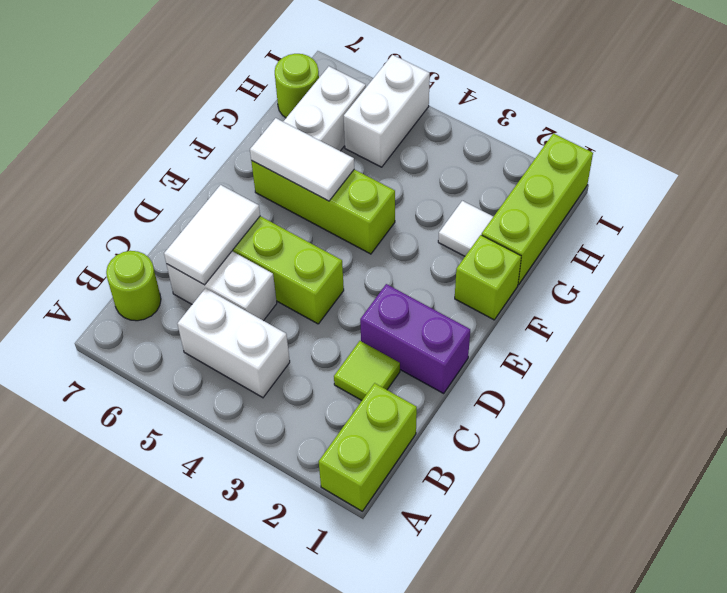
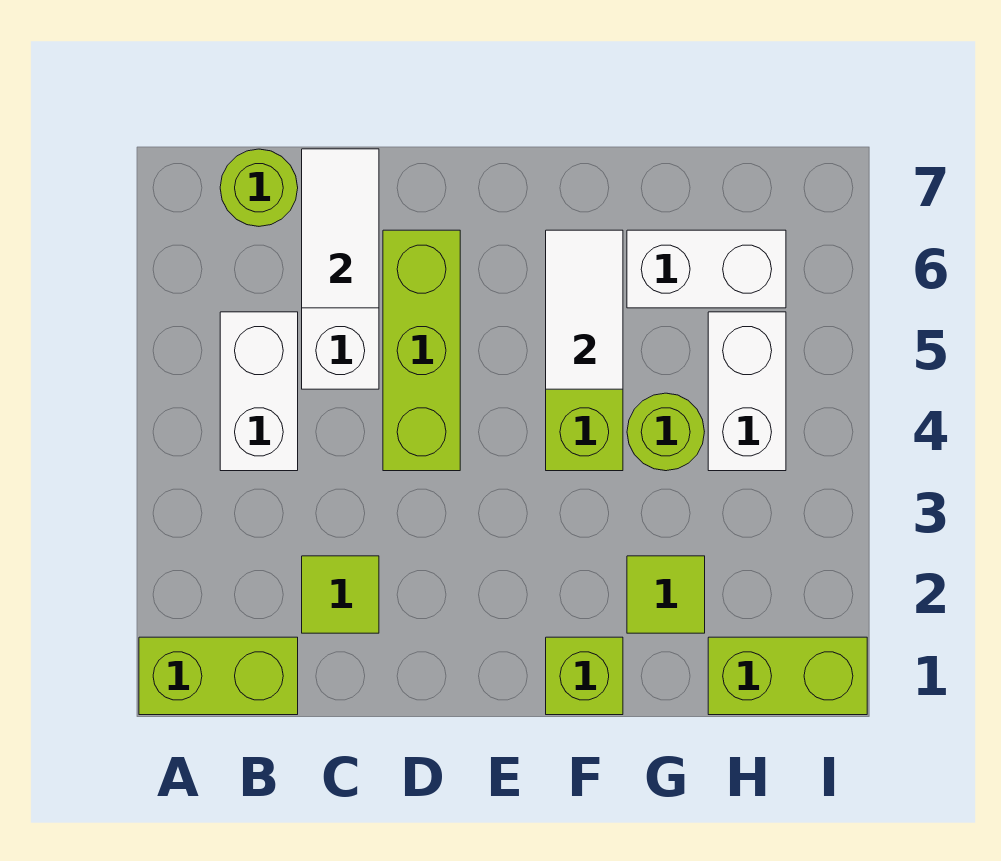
white tile C6:D6 level 2 -> white tile C6:C7 level 2
purple brick D1:D2 level 1 -> none
lime brick G1:I1 level 1 -> lime brick H1:I1 level 1
white tile G2 level 1 -> lime tile G2 level 1
white brick H5:I5 level 1 -> white brick H4:H5 level 1
lime round brick H7 level 1 -> lime round brick G4 level 1

